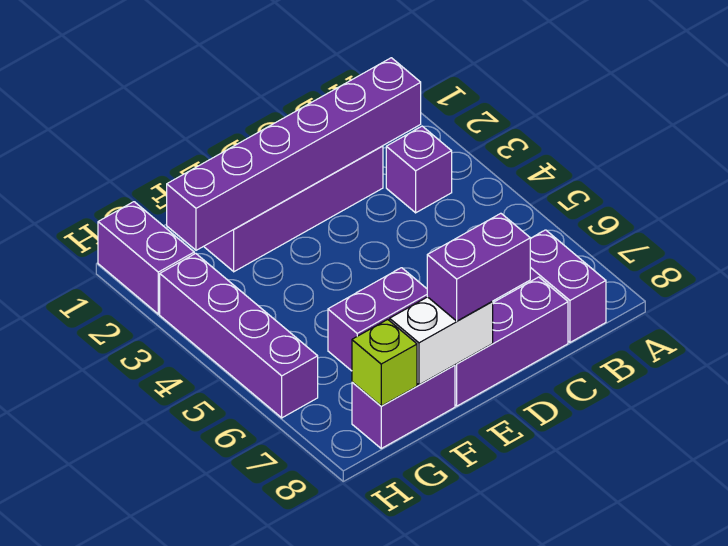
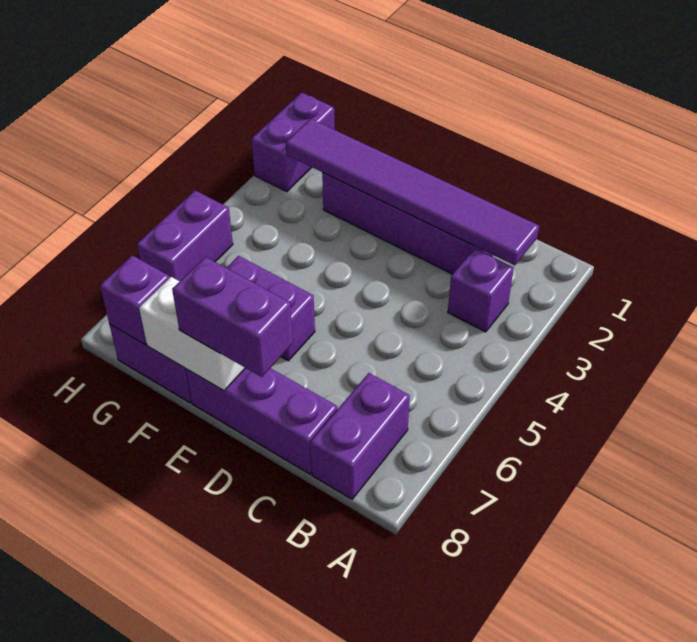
purple brick B2:G2 level 2 -> purple tile B2:G2 level 2
lime brick G8 level 2 -> purple brick G8 level 2
purple brick H3:H6 level 1 -> purple brick H5:H6 level 1

